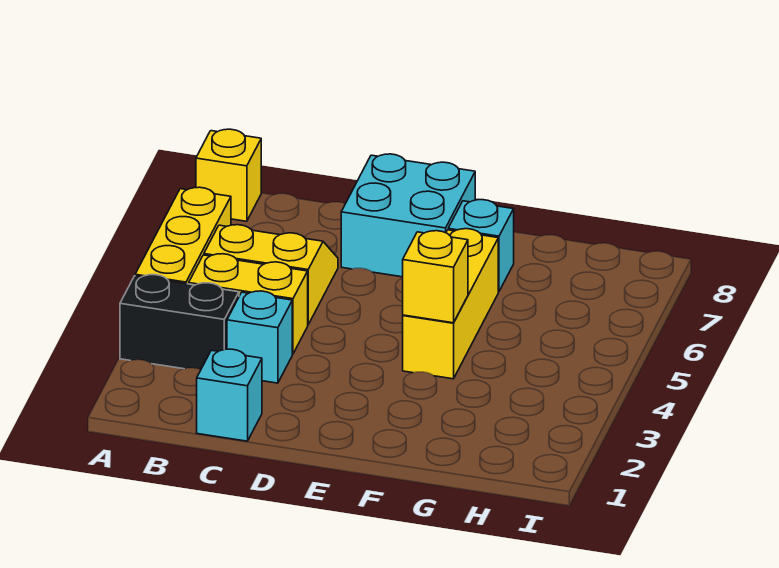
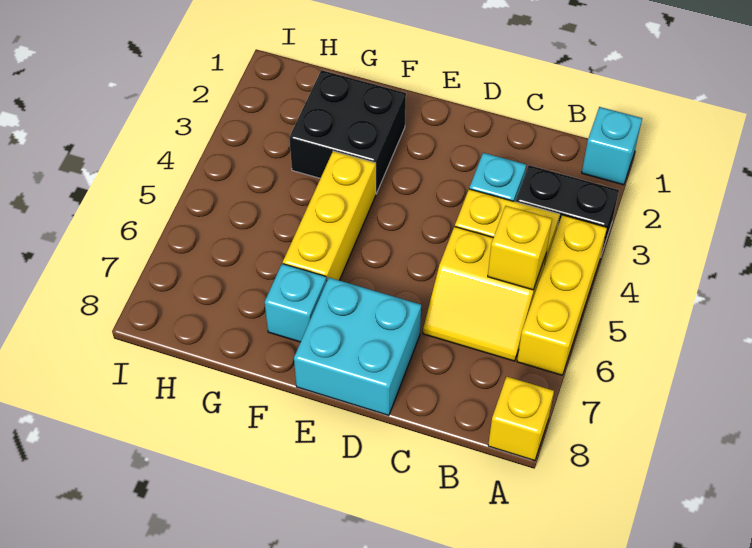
cyan brick C1 level 1 -> cyan brick A1 level 1
none -> black brick F2:G3 level 1
yellow brick F4 level 2 -> yellow brick B5 level 2

